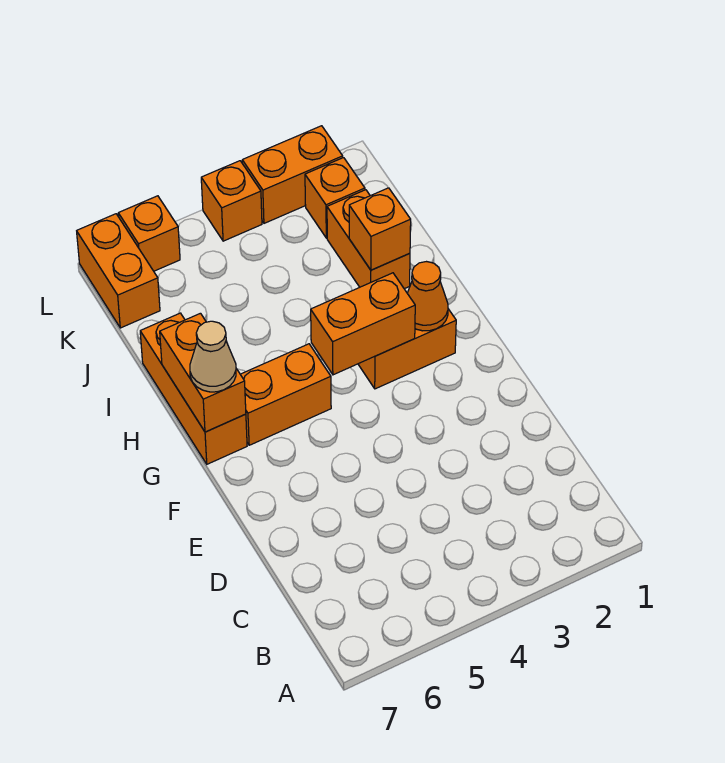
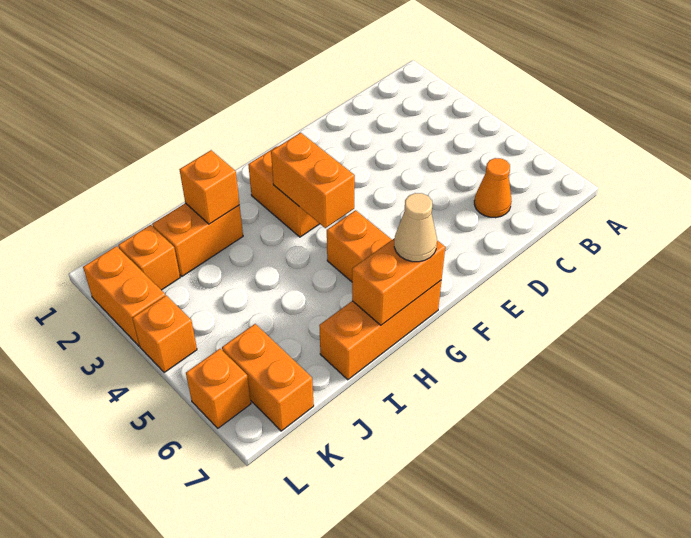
orange cone G2 level 2 -> orange cone C6 level 1
orange brick K7:L7 level 1 -> orange brick K6:K7 level 1

